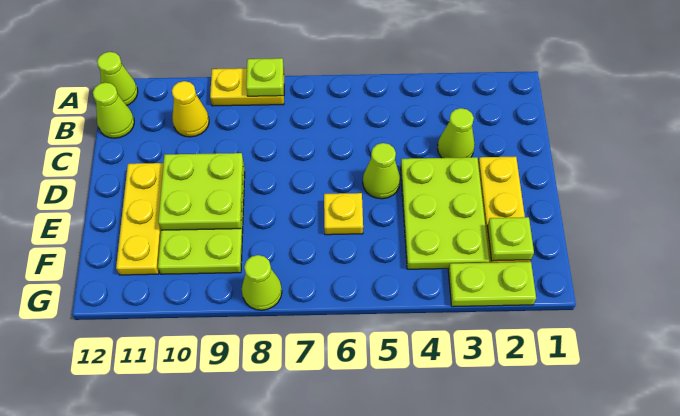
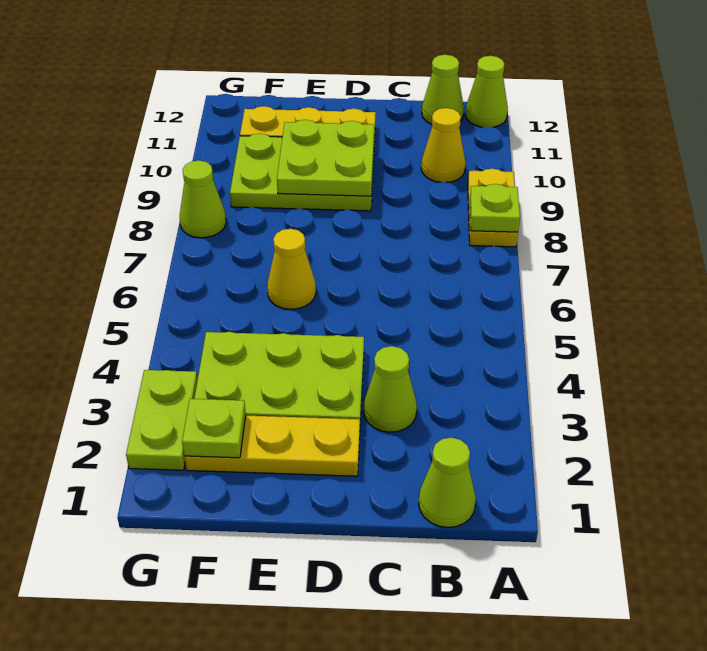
lime cone D5 level 1 -> lime cone B1 level 1
yellow plate E6 level 1 -> yellow cone E6 level 1

